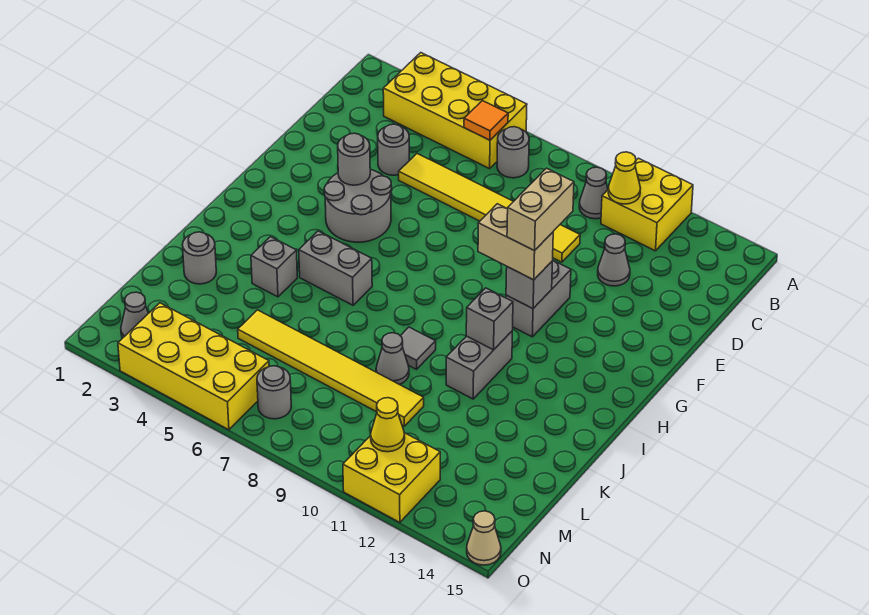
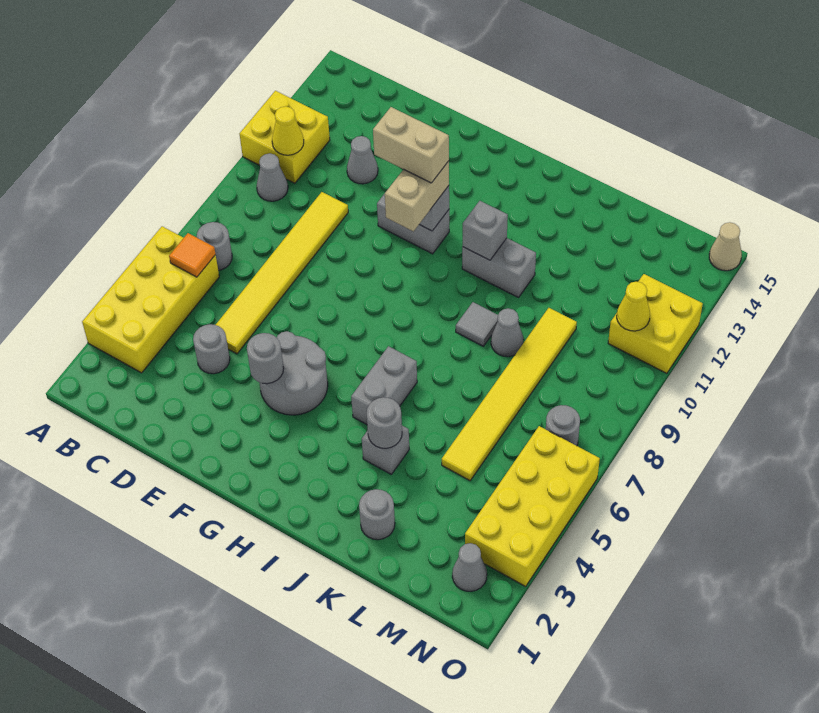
none -> grey round brick J4 level 2

